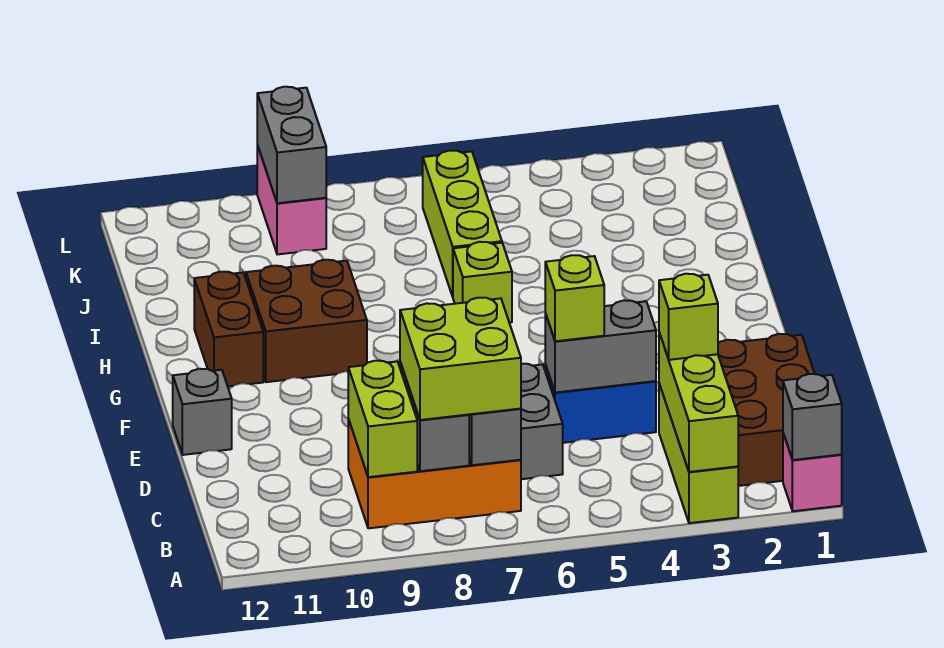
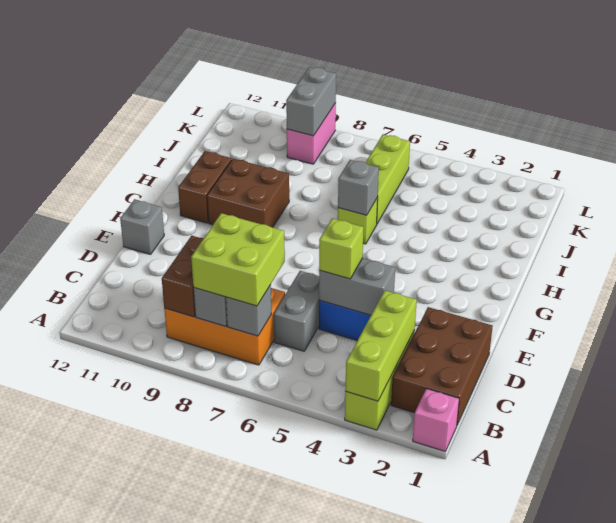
grey brick A1 level 2 -> grey brick H6 level 2
lime brick B9:C9 level 2 -> brown brick B9:C9 level 2
lime brick C3 level 3 -> none

